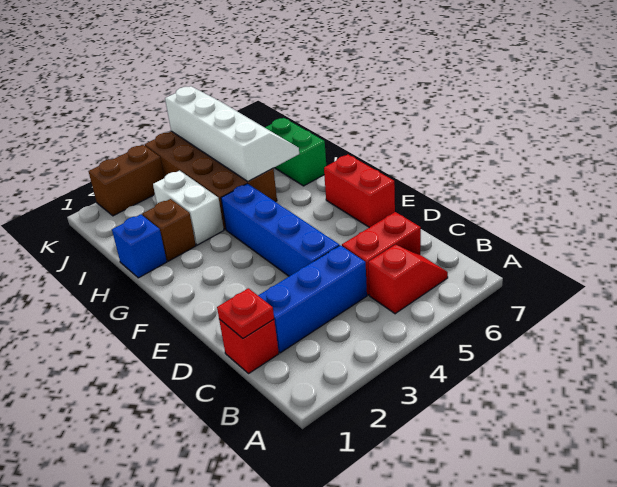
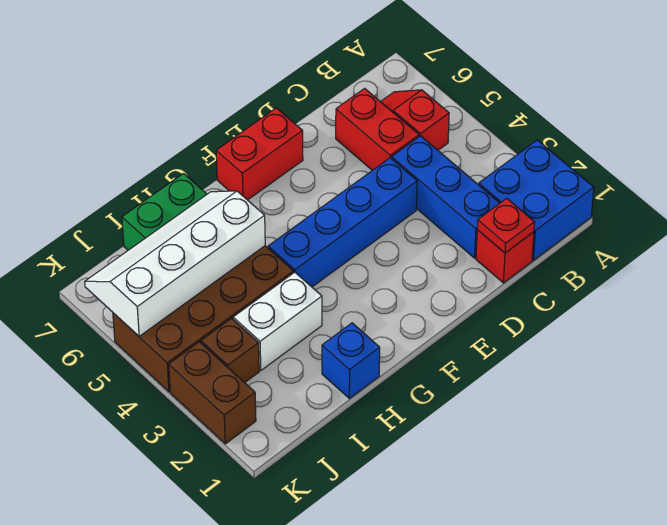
none -> blue brick A1:B2 level 1
brown brick H2 level 1 -> brown brick J3 level 1

